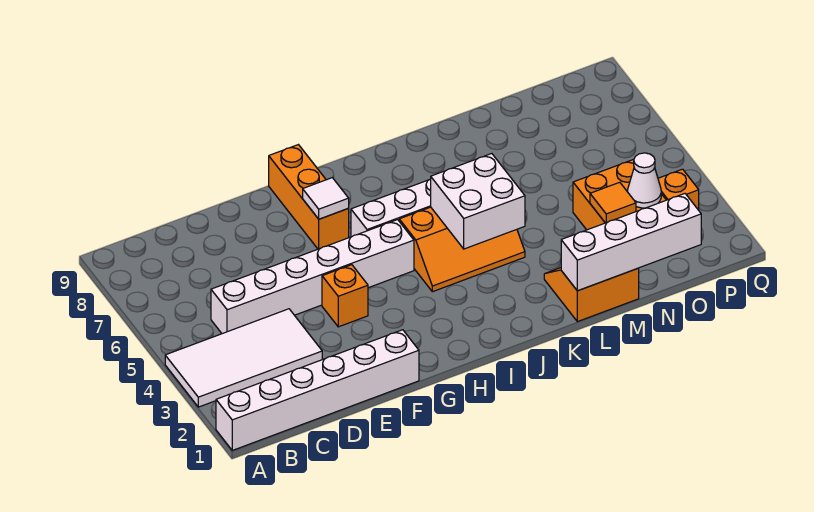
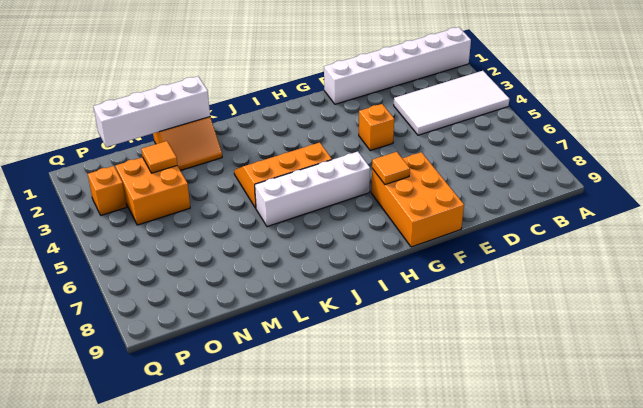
white brick C5:H5 level 1 -> none
orange brick G7:G9 level 1 -> orange brick F7:G9 level 1
white tile G7 level 2 -> orange tile G7 level 2
white brick J4:K5 level 2 -> none
white cone O3 level 2 -> none

